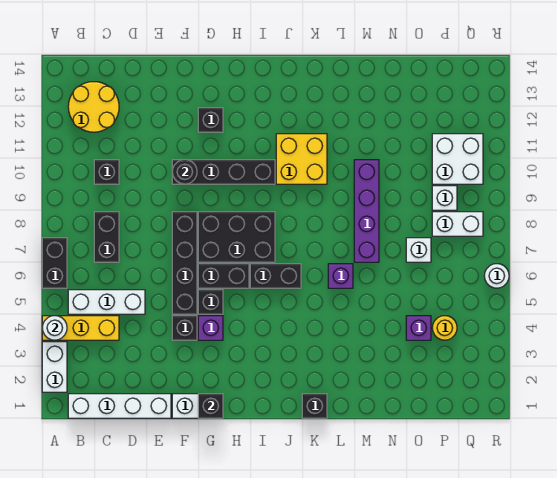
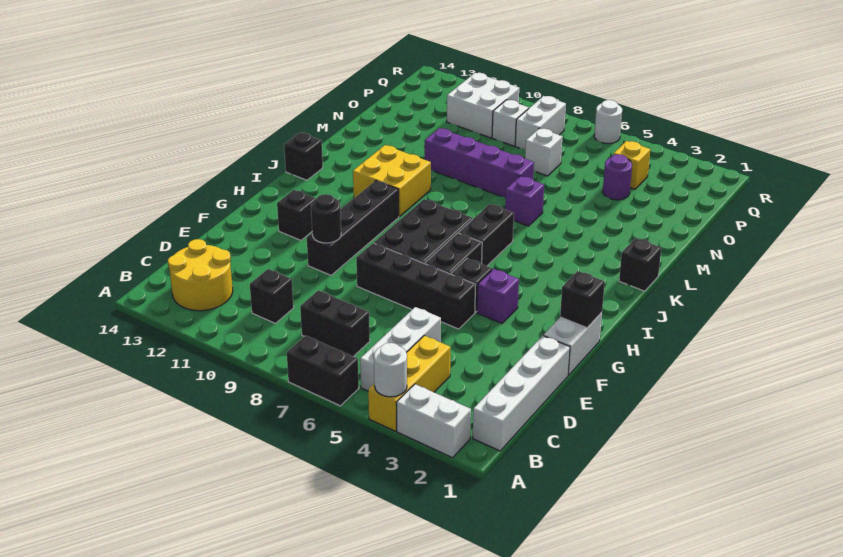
black brick F4 level 1 -> black brick J14 level 1
purple brick O4 level 1 -> purple round brick O4 level 1
yellow round brick P4 level 1 -> yellow brick P4 level 1

